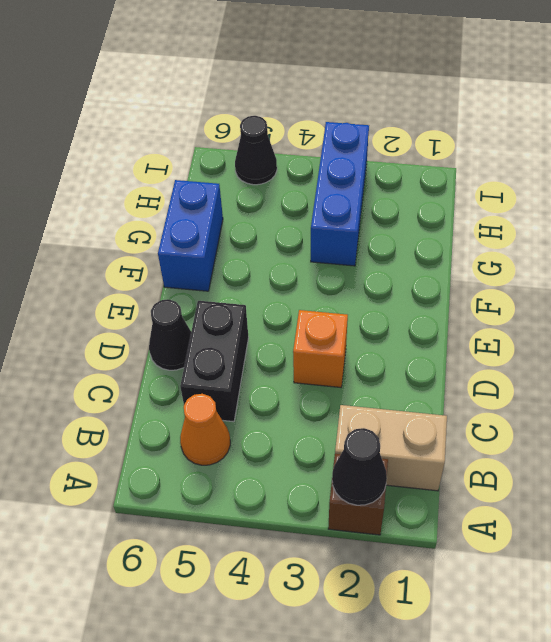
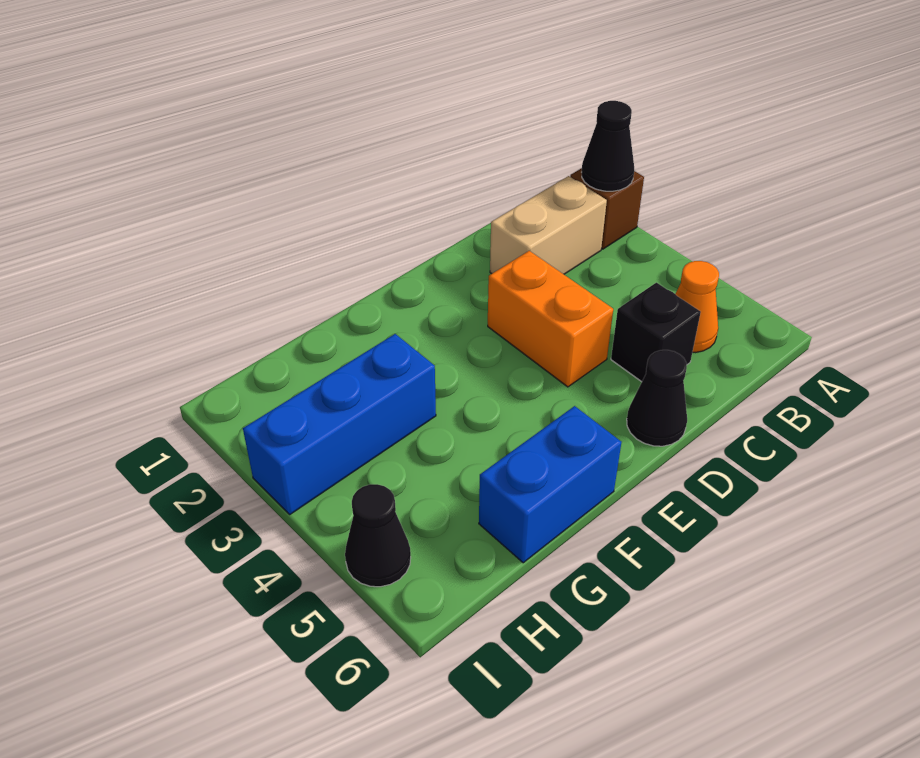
tan brick B1:B2 level 1 -> tan brick B2:C2 level 1
black brick C5:D5 level 1 -> black brick C5 level 1
orange brick D3 level 1 -> orange brick D3:D4 level 1

